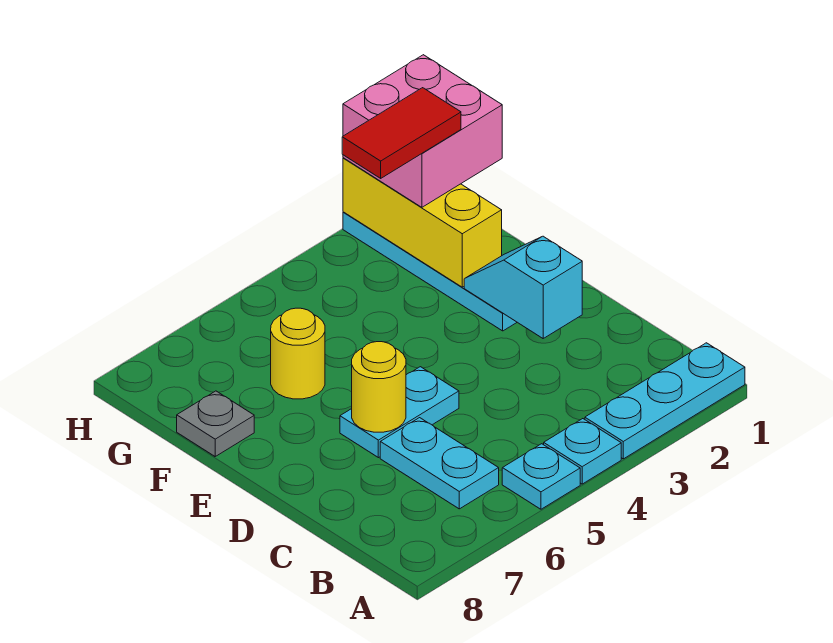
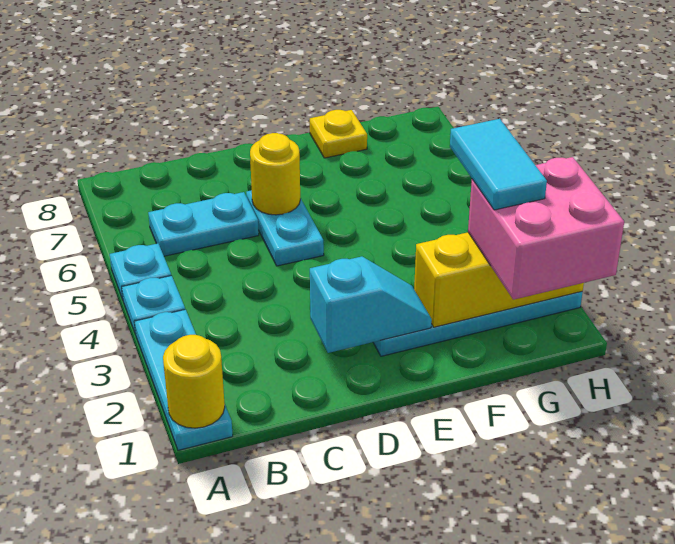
yellow round brick F6 level 1 -> yellow round brick A1 level 2
grey plate F8 level 1 -> yellow plate F8 level 1
red tile G2:G3 level 4 -> cyan tile G2:G3 level 4

